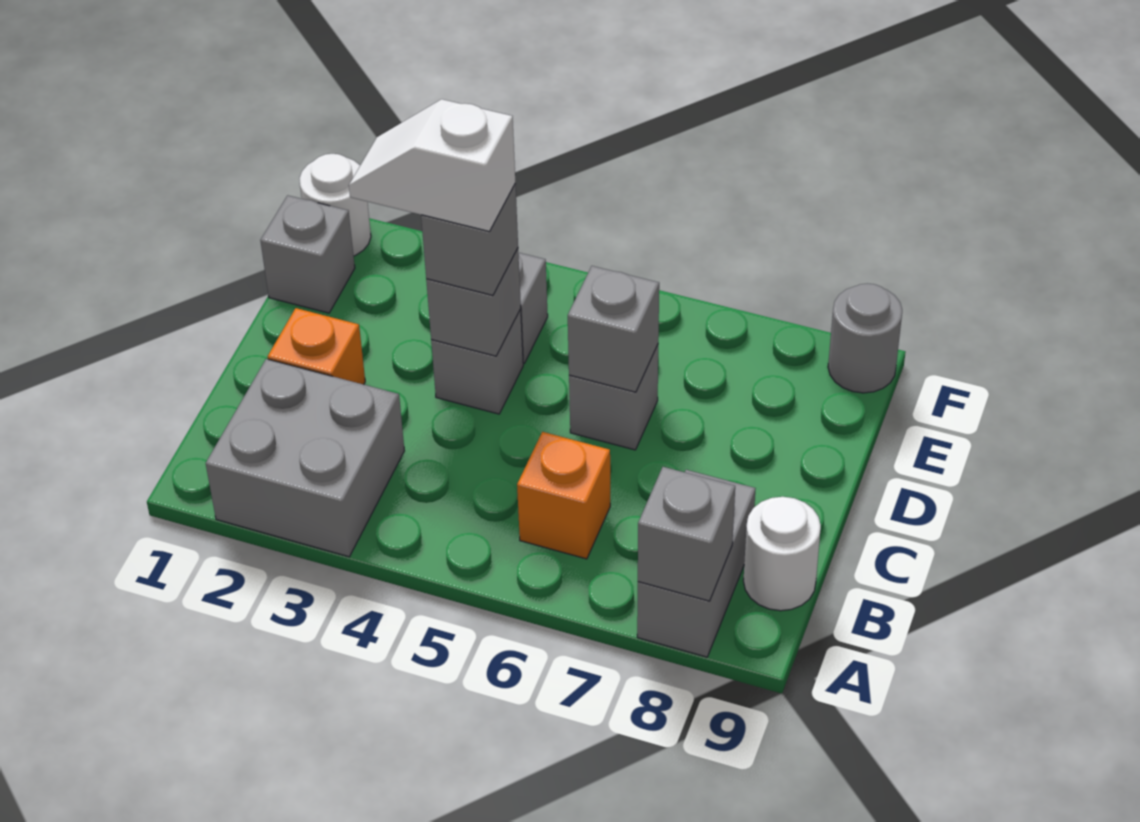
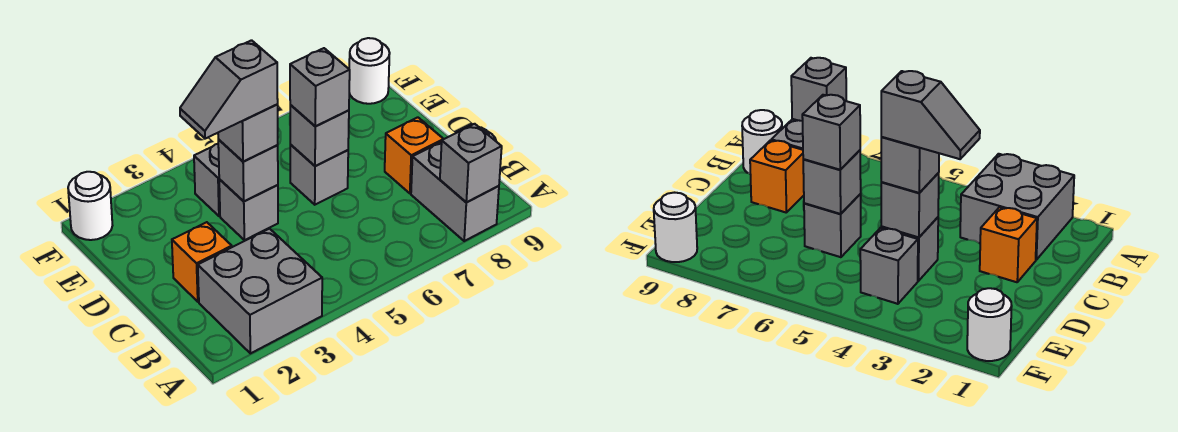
orange brick B6 level 1 -> orange brick C8 level 1
white slope D3:D4 level 4 top 4 -> grey slope D3:D4 level 4 top 4
grey brick E1 level 1 -> grey brick D6 level 3
grey round brick F9 level 1 -> white round brick F9 level 1

